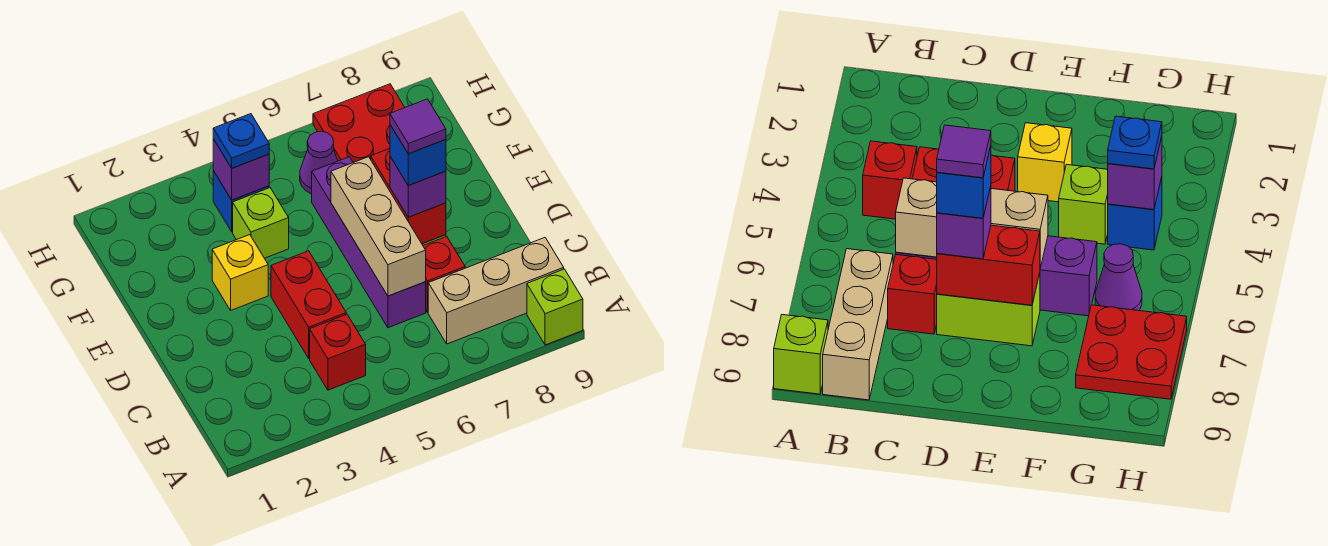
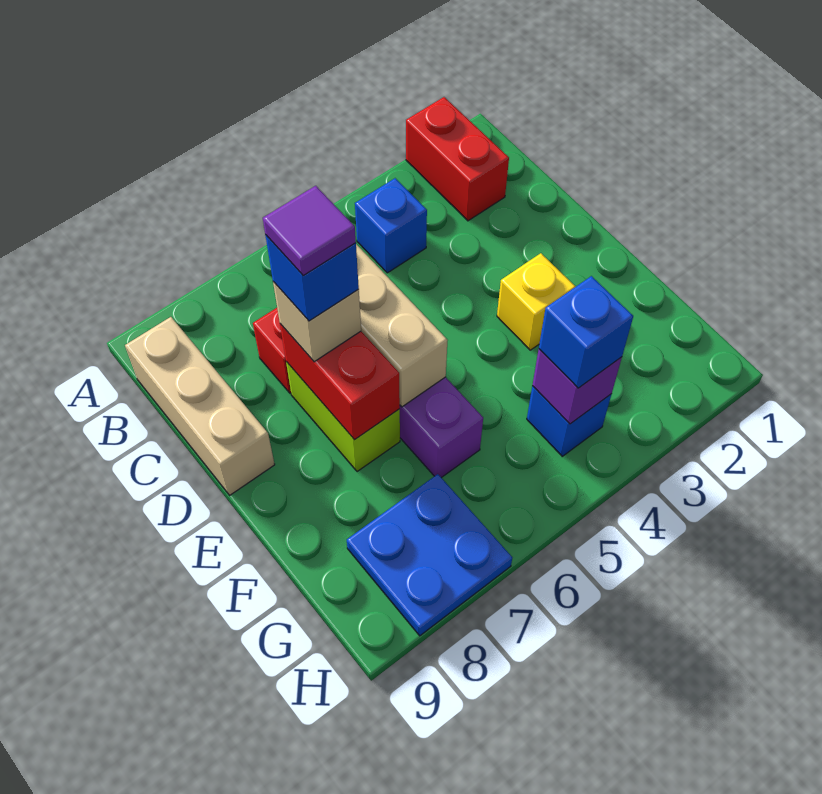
lime brick A9 level 1 -> none
red brick B4 level 1 -> blue brick B4 level 1
tan brick B7:B9 level 1 -> tan brick B9:D9 level 1
red brick C4:D4 level 1 -> red brick A2:B2 level 1
purple brick D7 level 3 -> tan brick D7 level 3
lime brick F4 level 1 -> none
blue plate G4 level 3 -> blue brick G4 level 3
purple cone G6 level 1 -> none
red plate G7:H8 level 1 -> blue plate G7:H8 level 1

